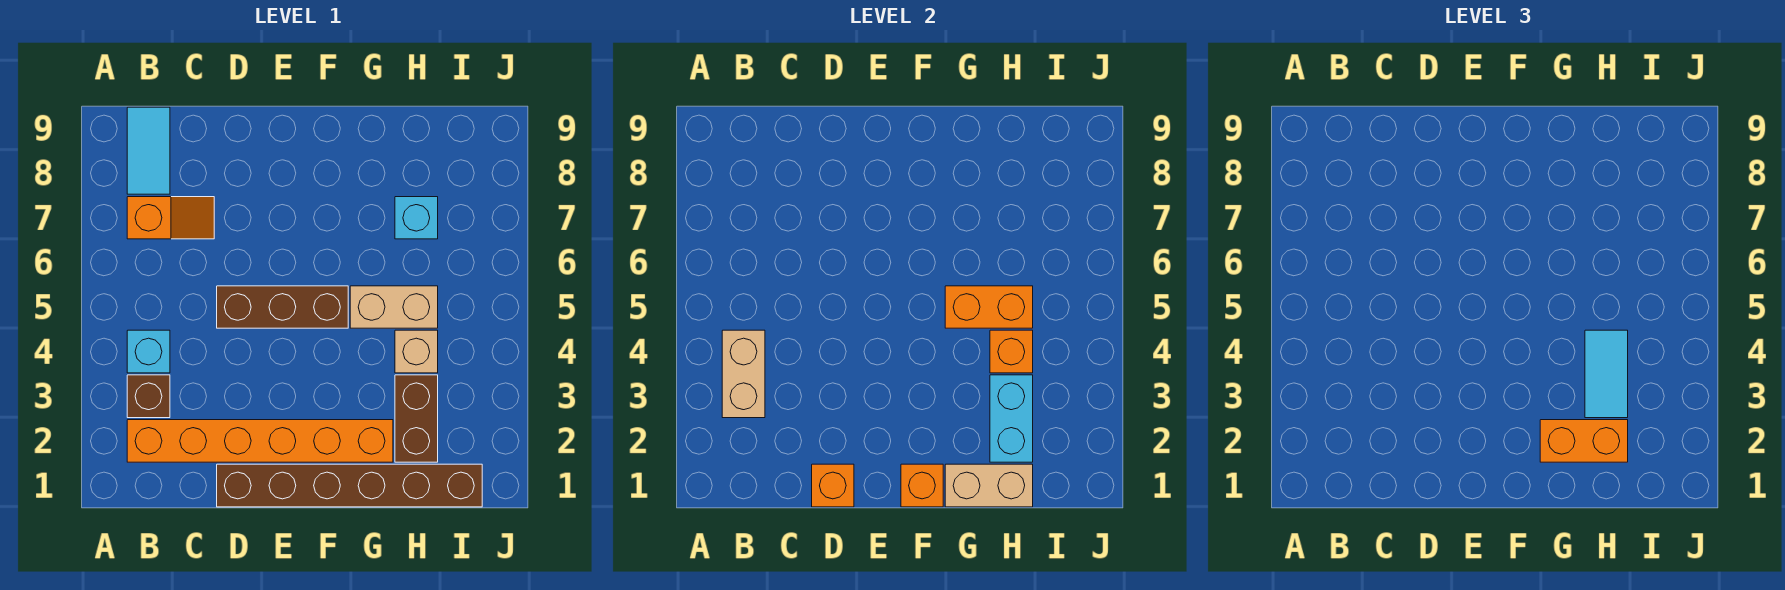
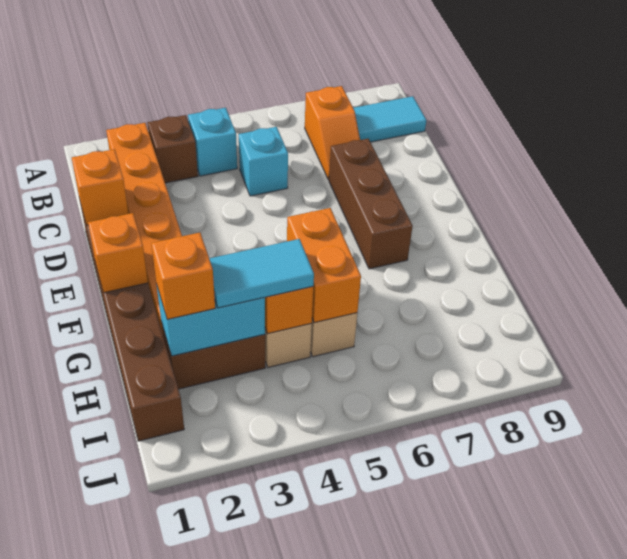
tan brick B3:B4 level 2 -> none
brown brick D5:F5 level 1 -> brown brick D7:F7 level 1
tan brick G1:H1 level 2 -> none
orange brick G2:H2 level 3 -> orange brick H2 level 3
cyan brick H7 level 1 -> cyan brick C5 level 1

